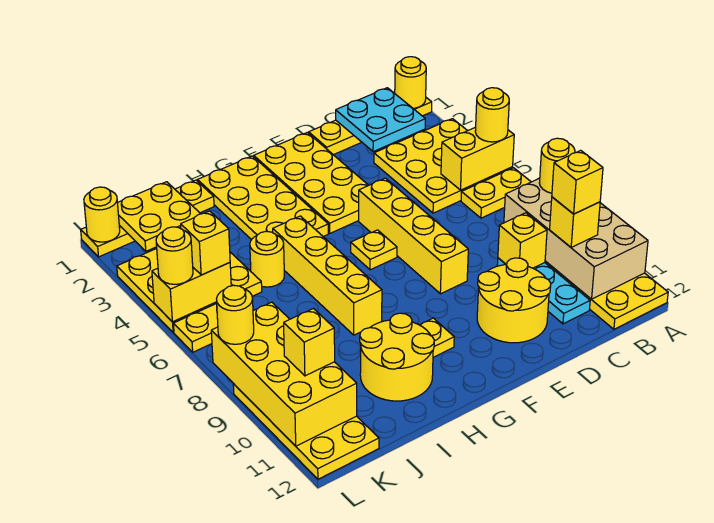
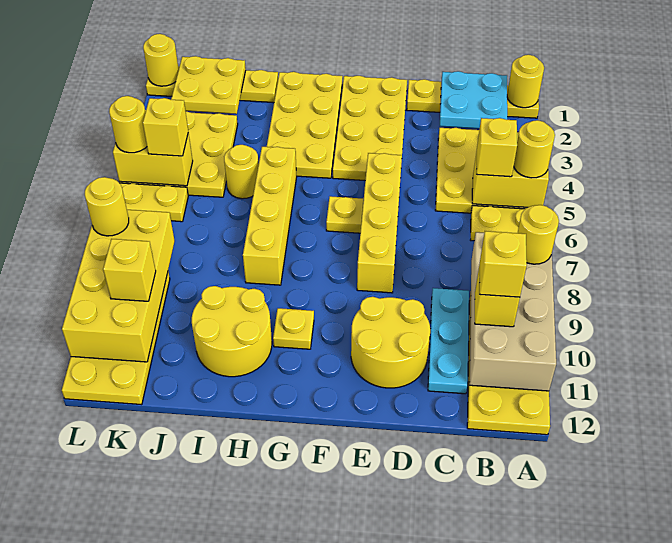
yellow brick C9 level 2 -> yellow brick B5 level 3

